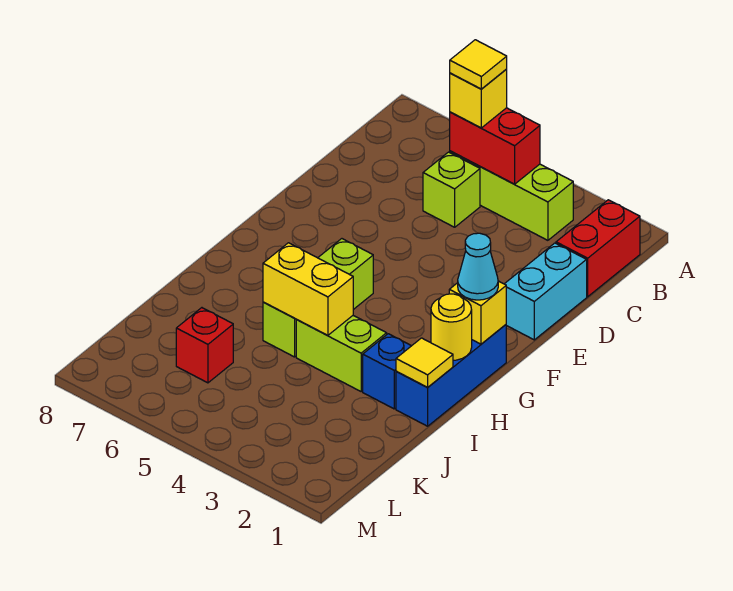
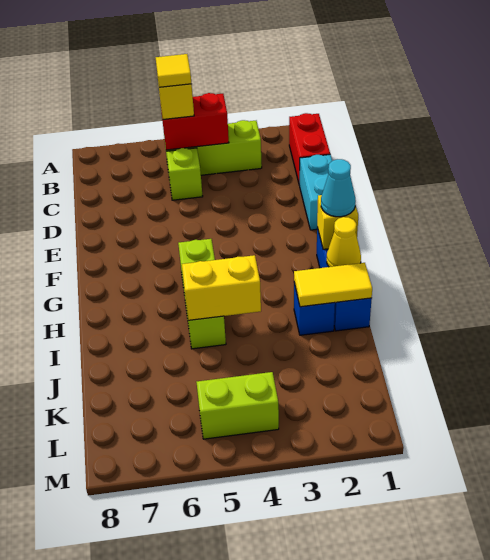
yellow round brick H1 level 2 -> yellow cone H1 level 2
yellow tile I1 level 2 -> yellow tile I1:I2 level 2
lime brick I3:I4 level 1 -> lime brick L4:L5 level 1
red brick K6 level 1 -> none

